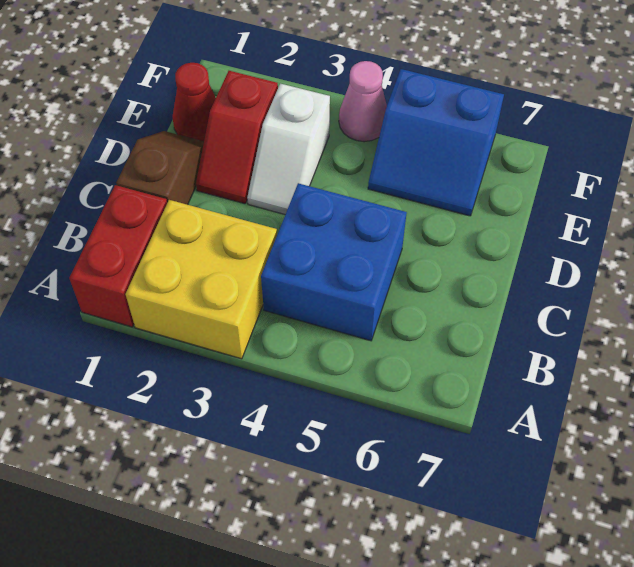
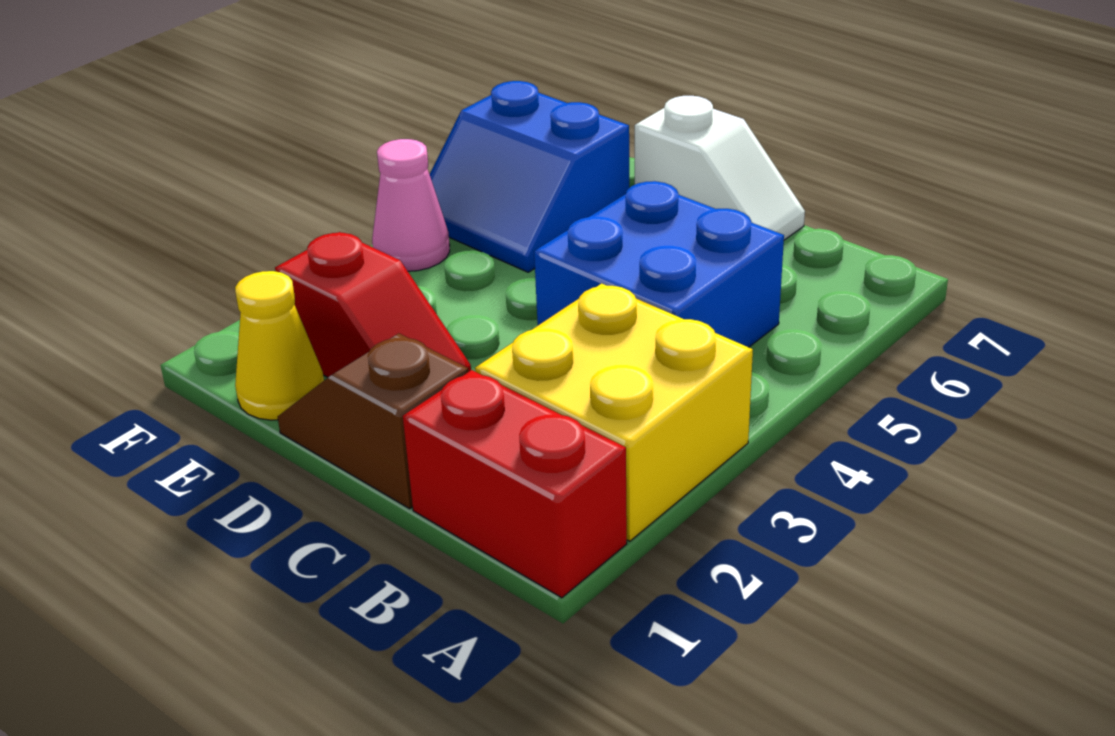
white slope D3:E3 level 1 top E -> white slope C7:D7 level 1 top D
red cone E1 level 1 -> yellow cone E1 level 1
blue slope E5:F6 level 1 top F -> blue slope E5:F6 level 1 top 6

